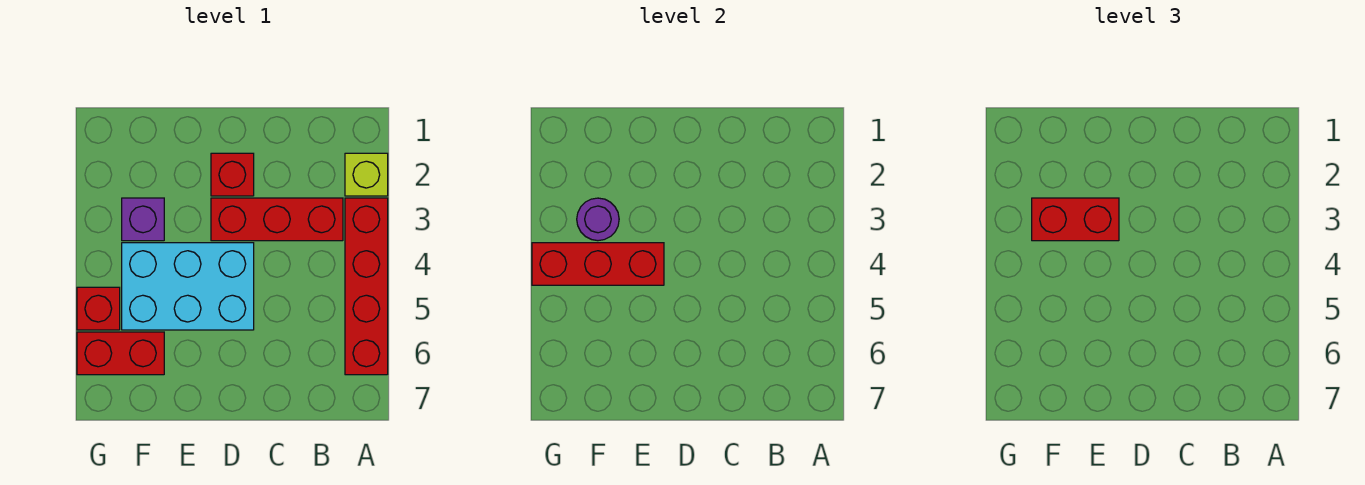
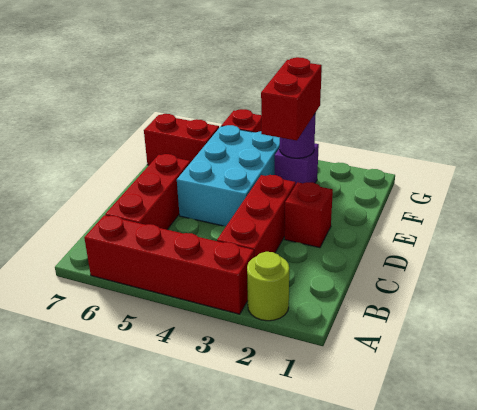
lime brick A2 level 1 -> lime round brick A2 level 1
red brick E4:G4 level 2 -> red brick B6:D6 level 1
red brick F6:G6 level 1 -> red brick F6:F7 level 1

